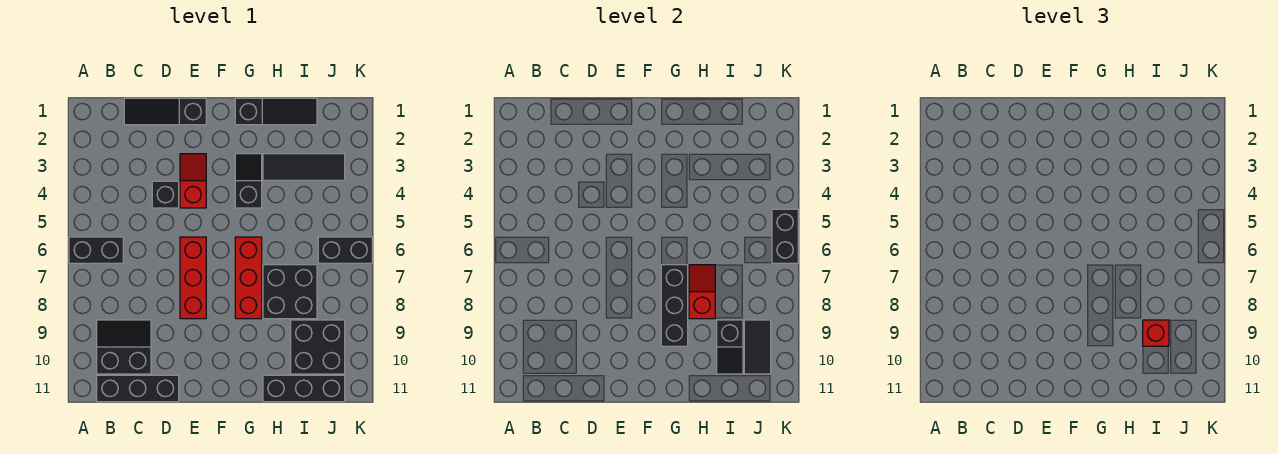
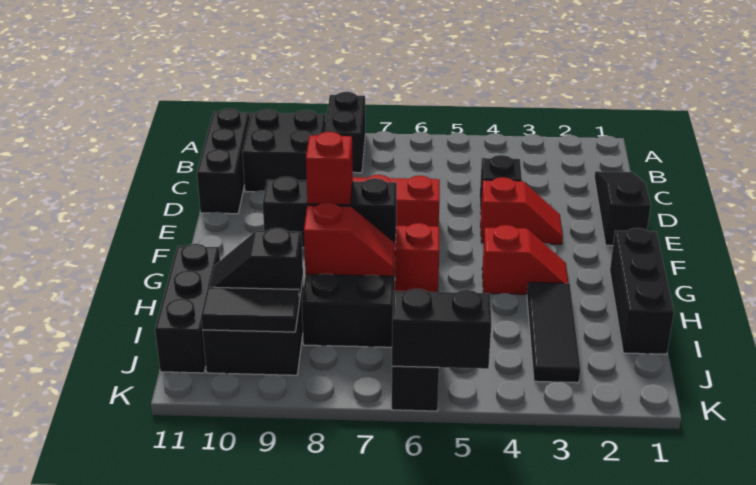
black brick A6:B6 level 1 -> black brick A8:B8 level 1
black slope B9:C10 level 1 top 10 -> black brick B9:C10 level 1
black slope G1:I1 level 1 top G -> black brick G1:I1 level 1
black slope G3:G4 level 1 top 4 -> red slope G3:G4 level 1 top 4
red brick I9 level 3 -> red brick G8 level 3

